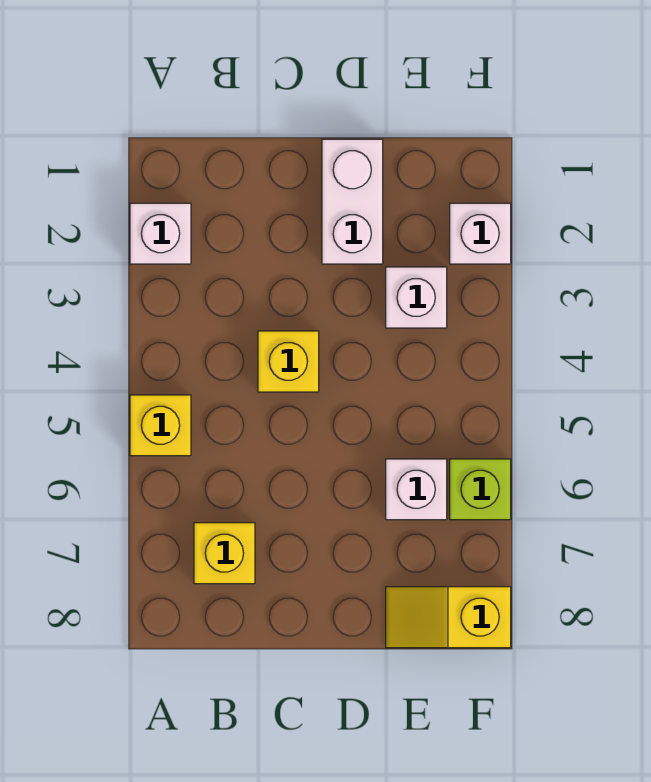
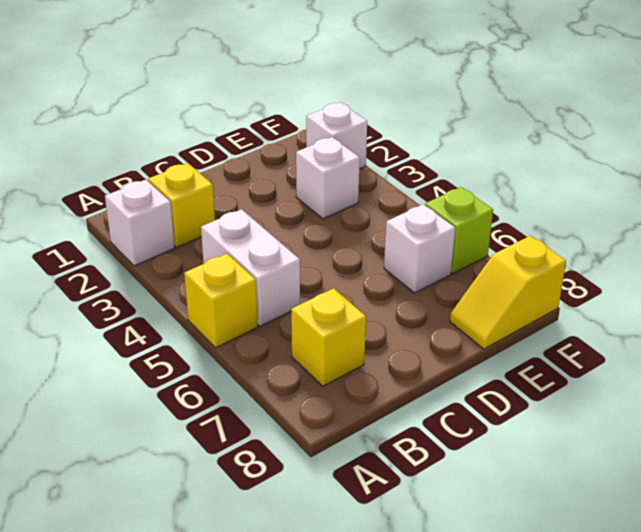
yellow brick C4 level 1 -> yellow brick B2 level 1
white brick D1:D2 level 1 -> white brick B4:B5 level 1

